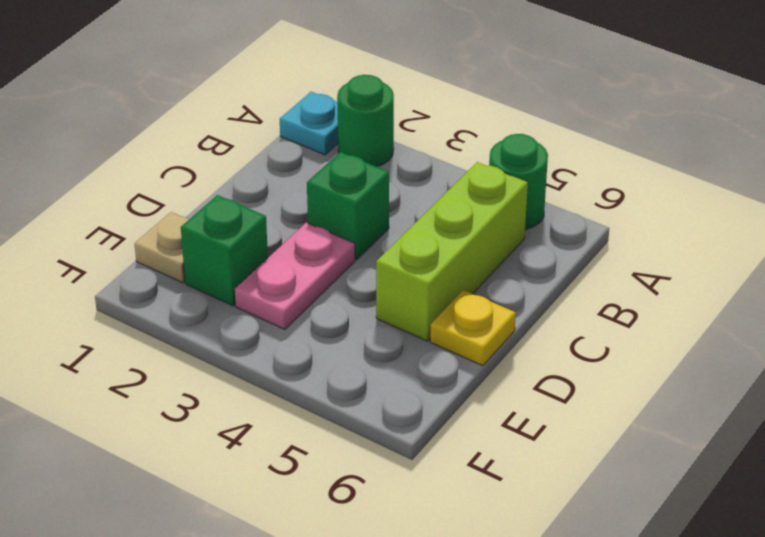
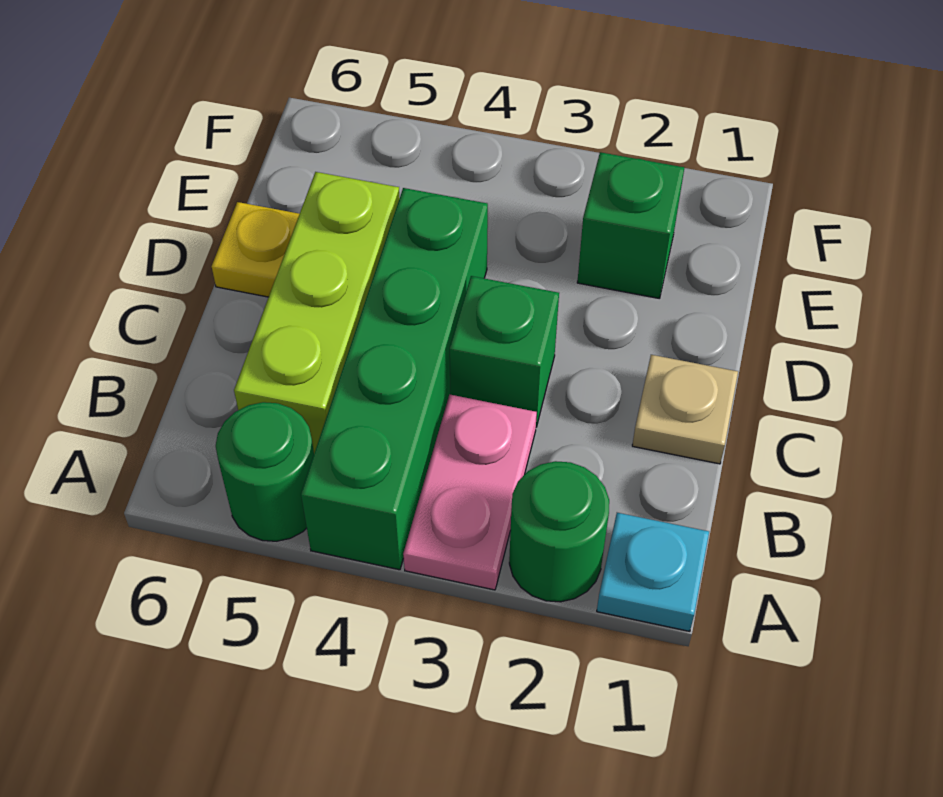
none -> green brick A4:D4 level 1
pink plate D3:E3 level 1 -> pink plate A3:B3 level 1
tan plate E1 level 1 -> tan plate C1 level 1

